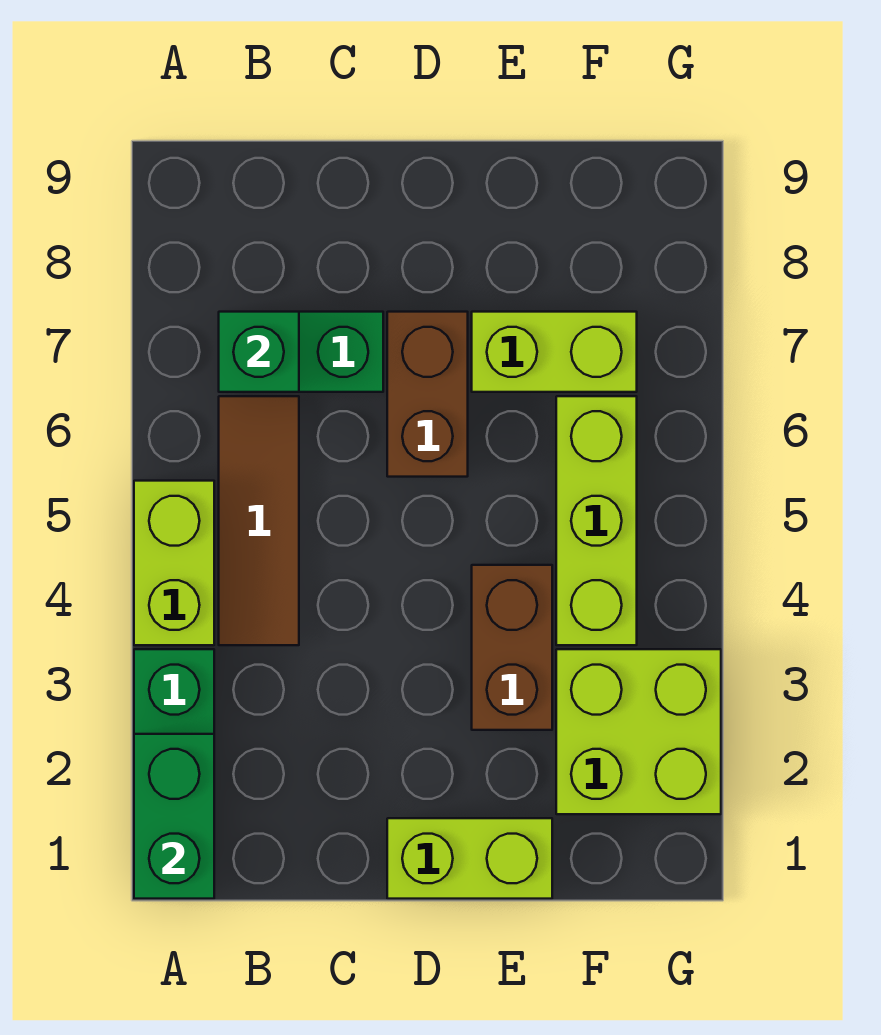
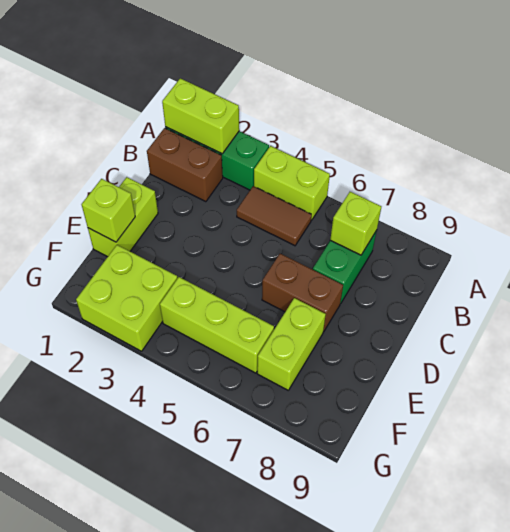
green brick A1:A2 level 2 -> lime brick A1:A2 level 2
brown tile B4:B6 level 1 -> brown tile B4:B5 level 1
green brick B7 level 2 -> lime brick B7 level 2
none -> lime brick E1 level 2
brown brick E3:E4 level 1 -> brown brick B1:B2 level 1

